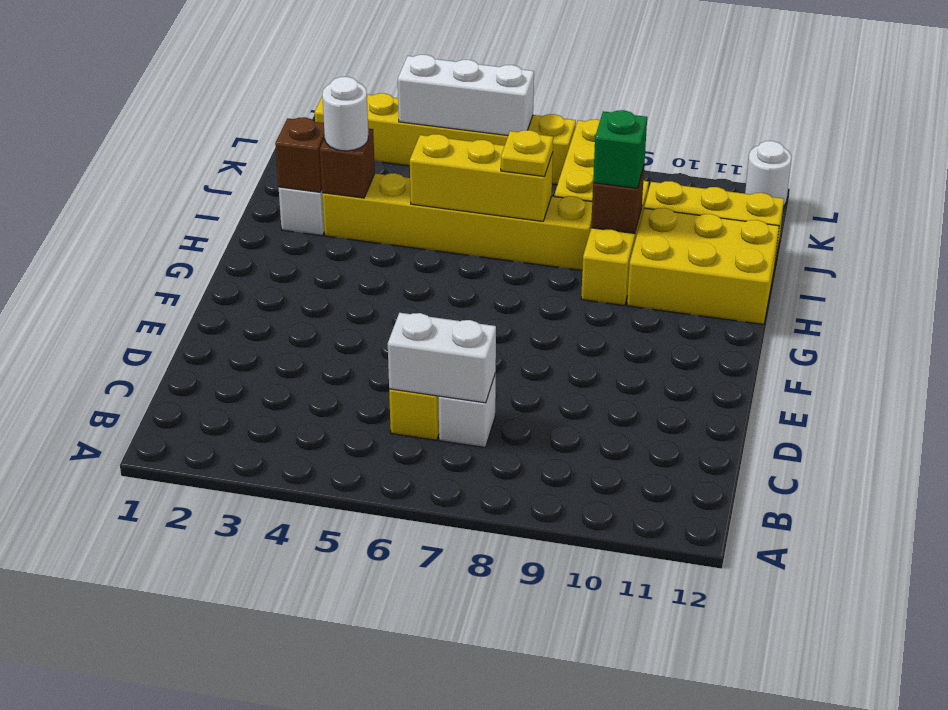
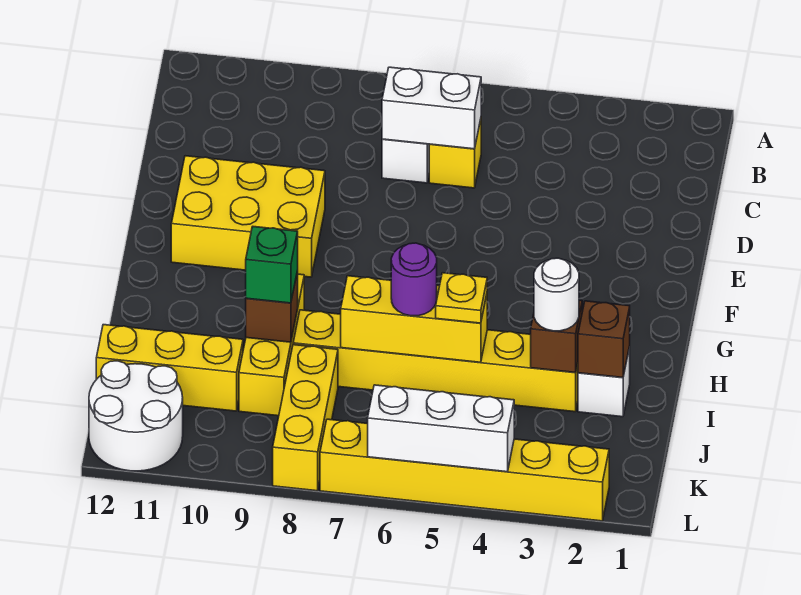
yellow brick H10:I12 level 1 -> yellow brick E9:F11 level 1
none -> purple round brick I6 level 3
yellow plate I7 level 3 -> yellow plate I5 level 3
white round brick L12 level 1 -> white round brick K11:L12 level 1

